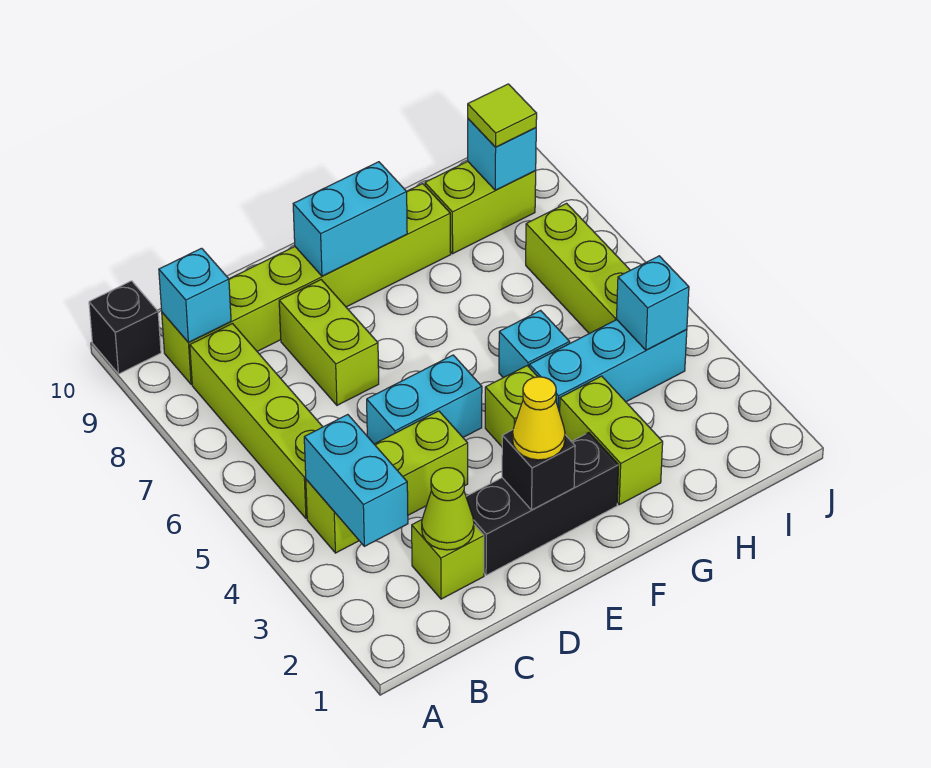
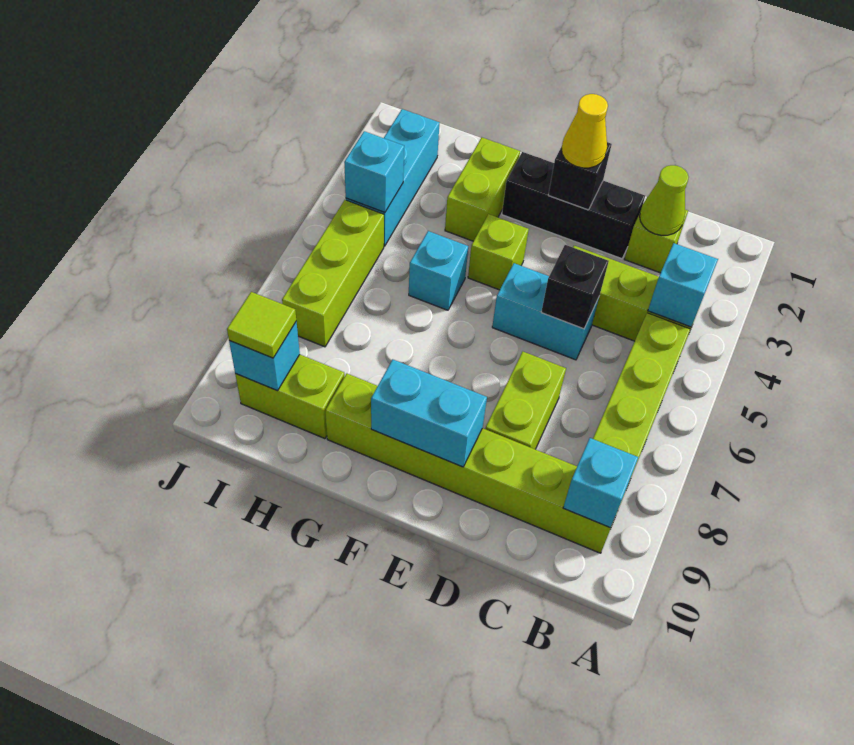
black brick A10 level 1 -> black brick D5 level 2
cyan brick B3:B4 level 2 -> cyan brick B4 level 2
cyan brick G4:I4 level 1 -> cyan brick I2:I4 level 1

